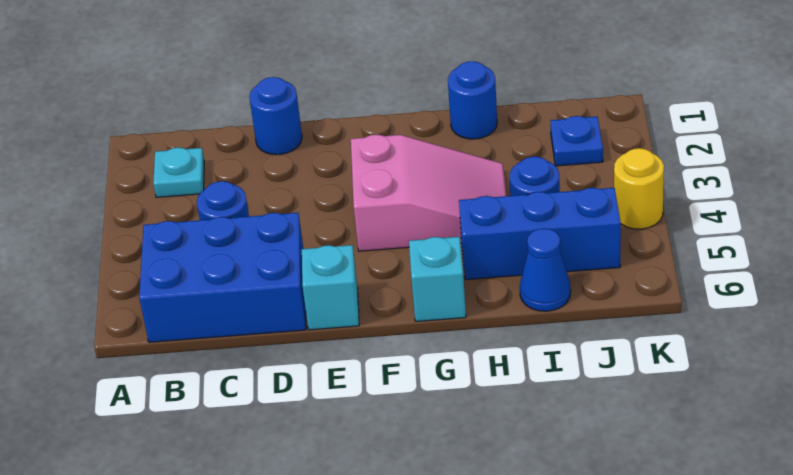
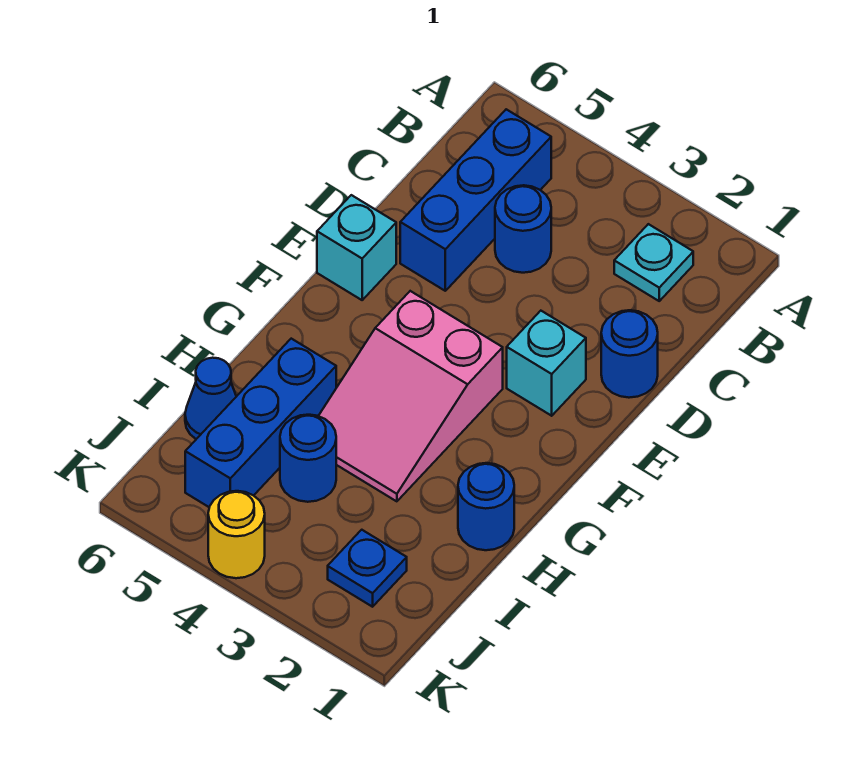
blue brick B5:D6 level 1 -> blue brick B5:D5 level 1
cyan brick G6 level 1 -> cyan brick E2 level 1

